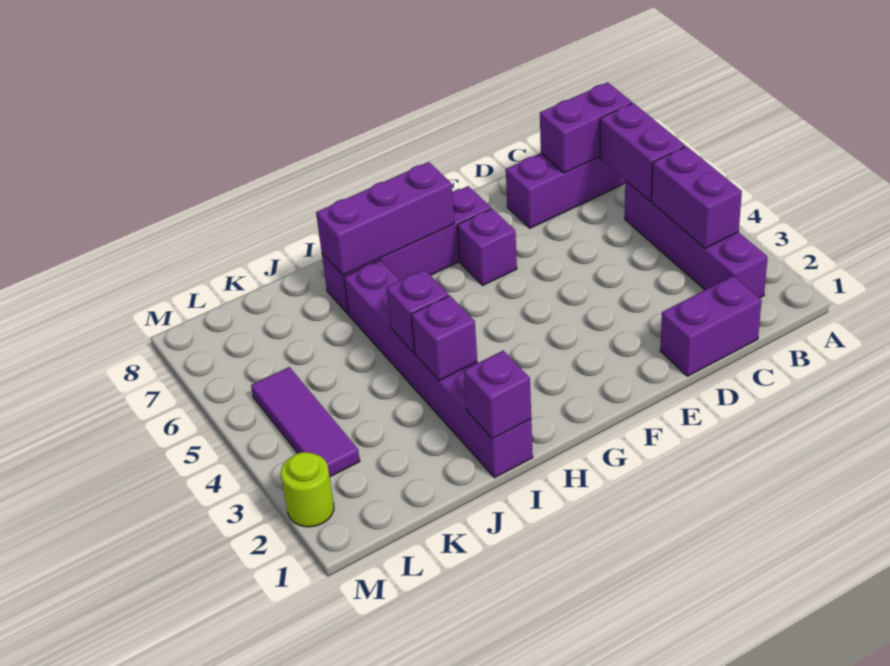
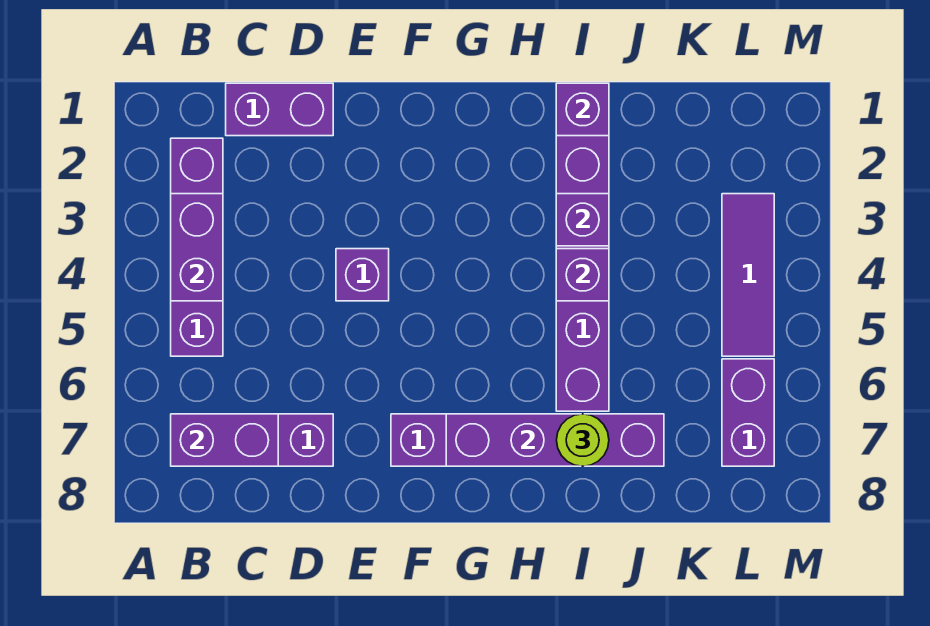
purple brick B5:B6 level 2 -> purple brick L6:L7 level 1
purple brick F6 level 1 -> purple brick E4 level 1
purple brick G7:I7 level 2 -> purple brick G7:J7 level 2
lime round brick M2 level 1 -> lime round brick I7 level 3

